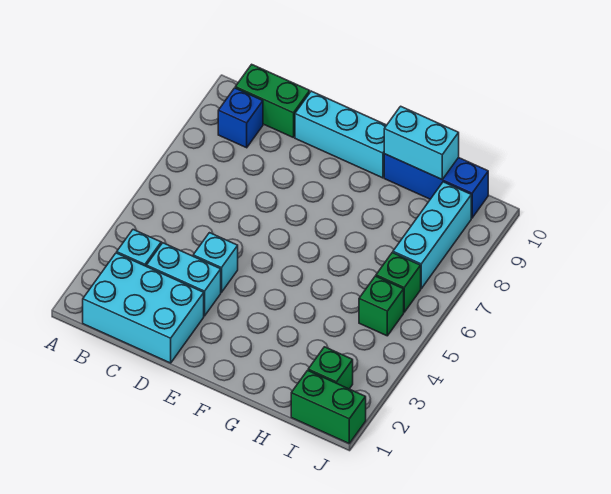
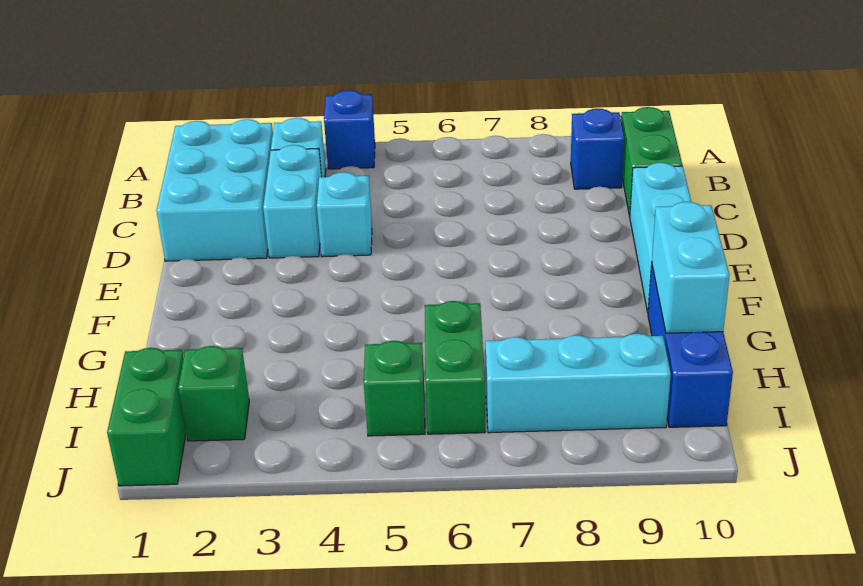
none -> blue brick A4 level 1
green brick I6 level 1 -> green brick H6:I6 level 1

